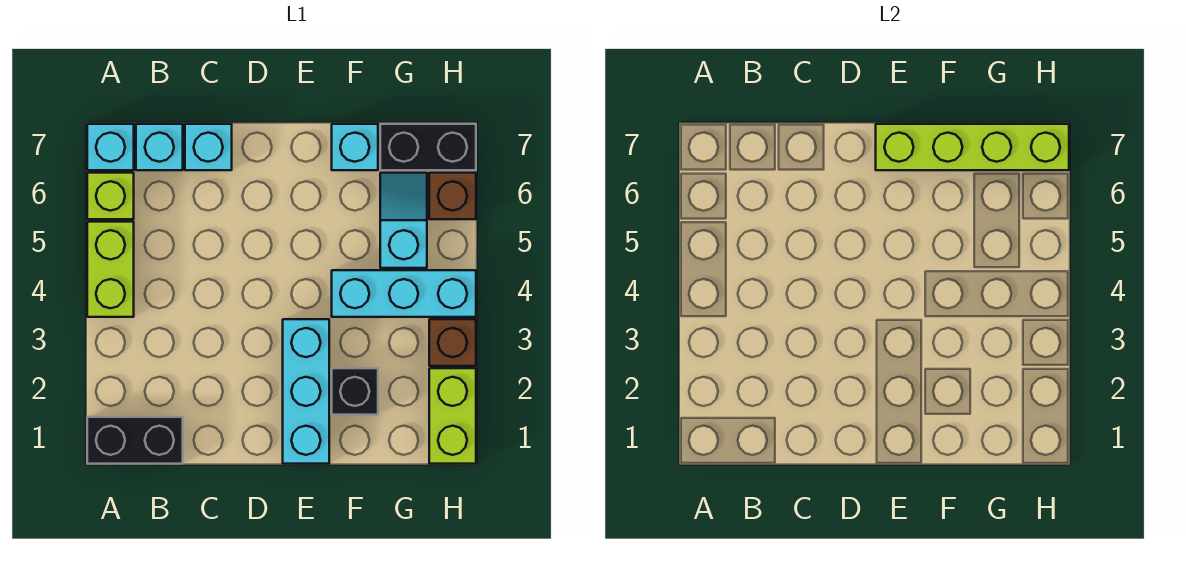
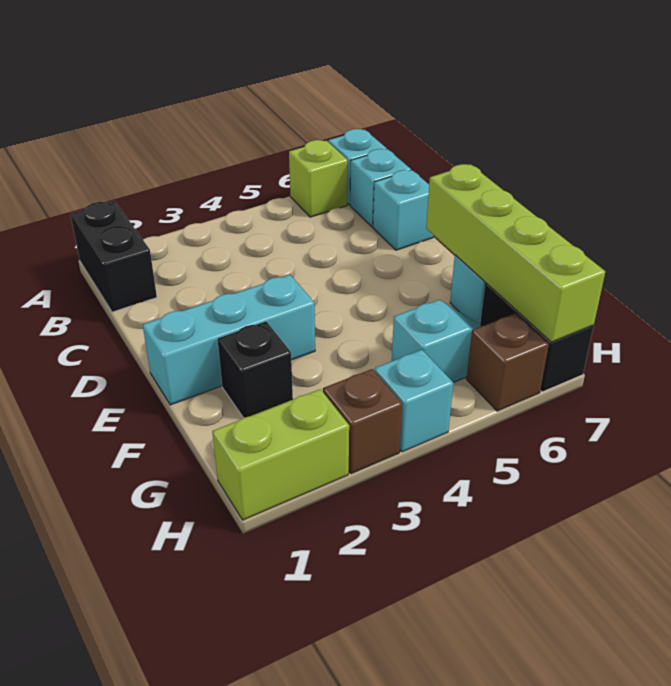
lime brick A4:A5 level 1 -> none
cyan brick F4:H4 level 1 -> cyan brick H4 level 1

